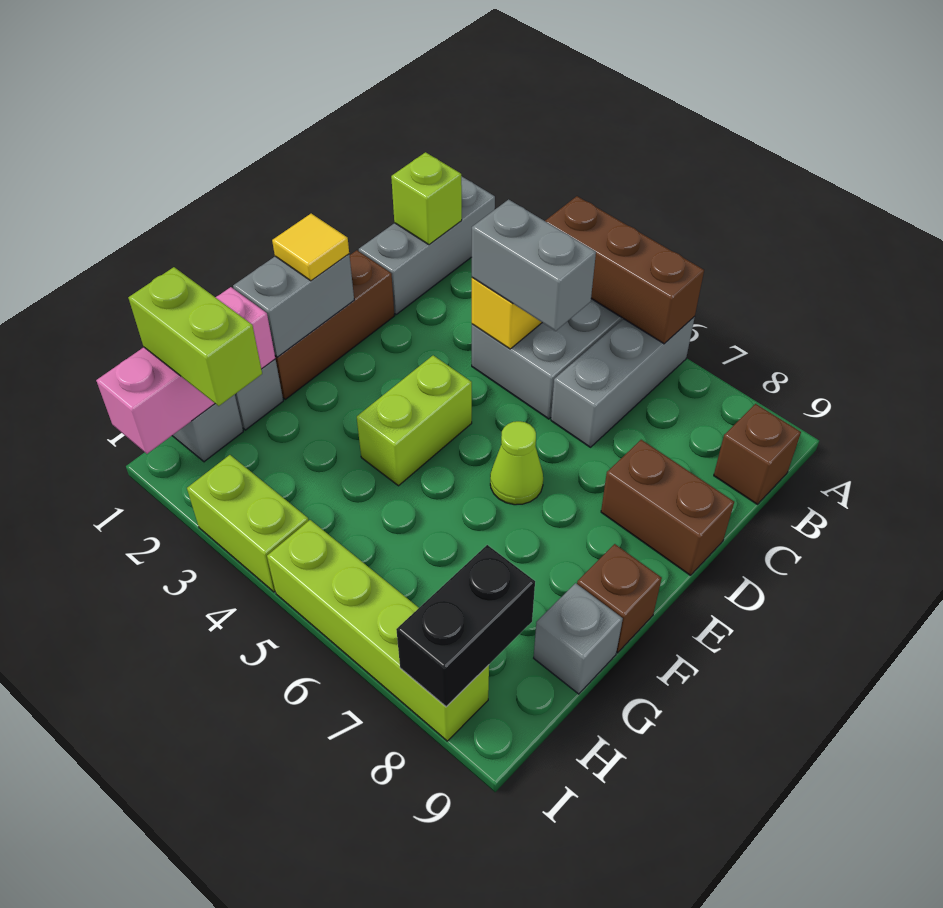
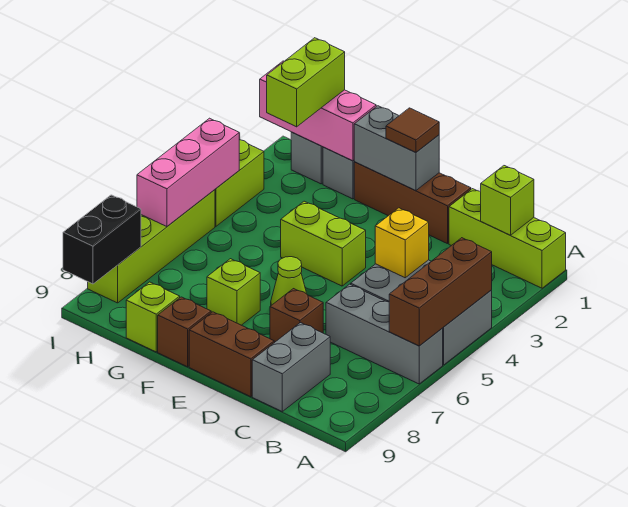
grey brick A1:C1 level 1 -> lime brick A1:C1 level 1
brown brick B9 level 1 -> brown brick D7 level 1
grey brick C4:C5 level 3 -> grey brick C8:C9 level 1
brown brick D8:D9 level 1 -> brown brick D9:E9 level 1
yellow tile E1 level 3 -> brown tile E1 level 3
none -> lime brick F7 level 1
grey brick G9 level 1 -> lime brick G9 level 1
black brick H8:I8 level 2 -> black brick I8:I9 level 2
none -> pink brick I4:I6 level 2

